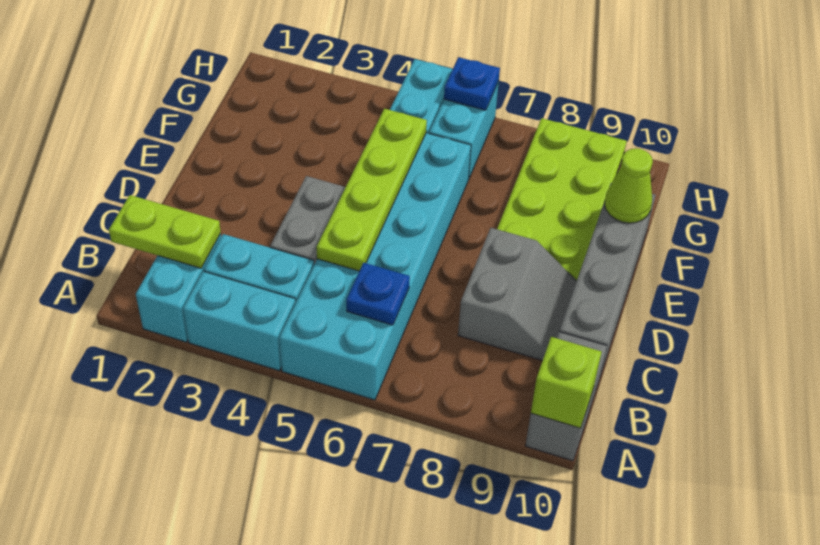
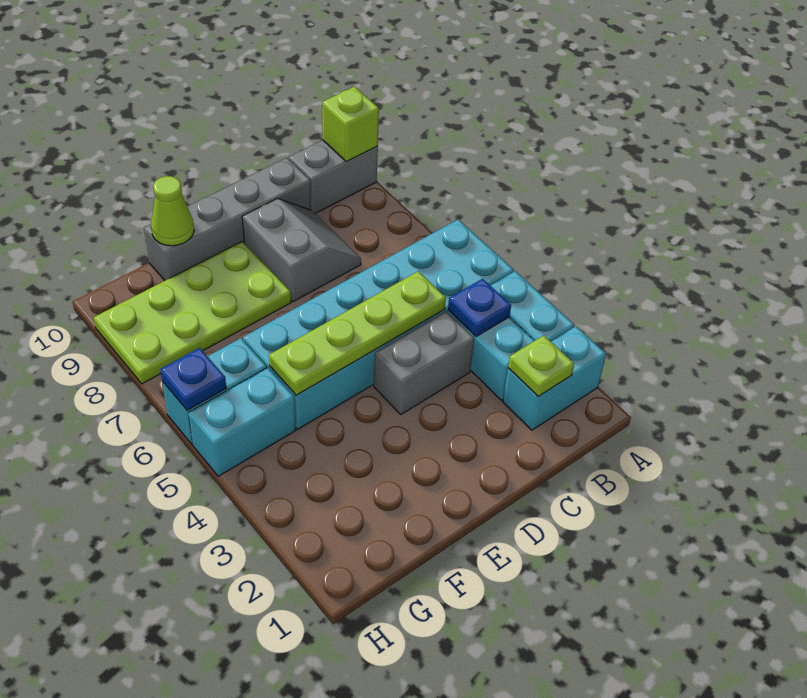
lime plate B1:B2 level 2 -> lime plate B2 level 2
blue plate B6 level 2 -> blue plate B4 level 2
grey slope C8:D9 level 1 top 8 -> grey slope C8:D9 level 1 top D

